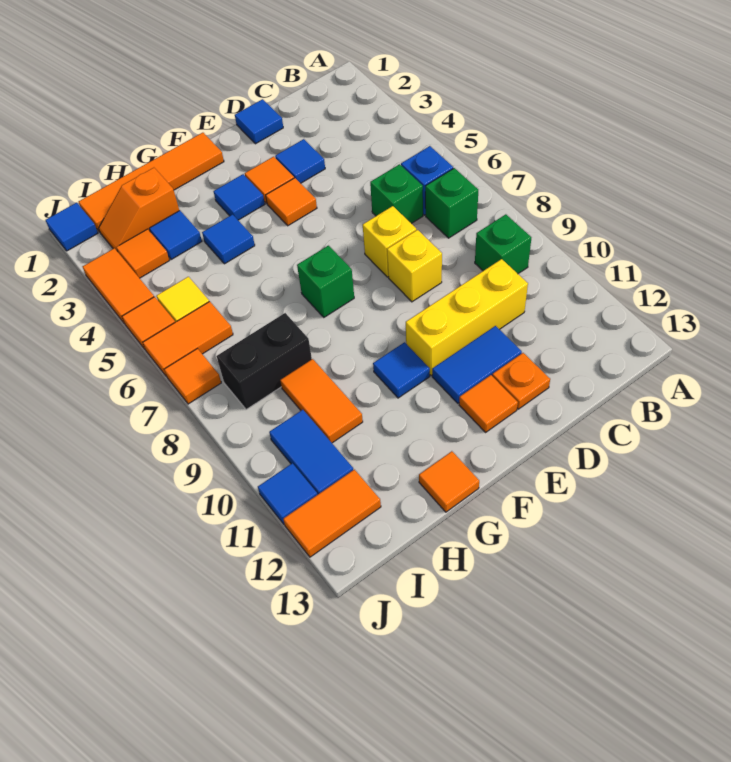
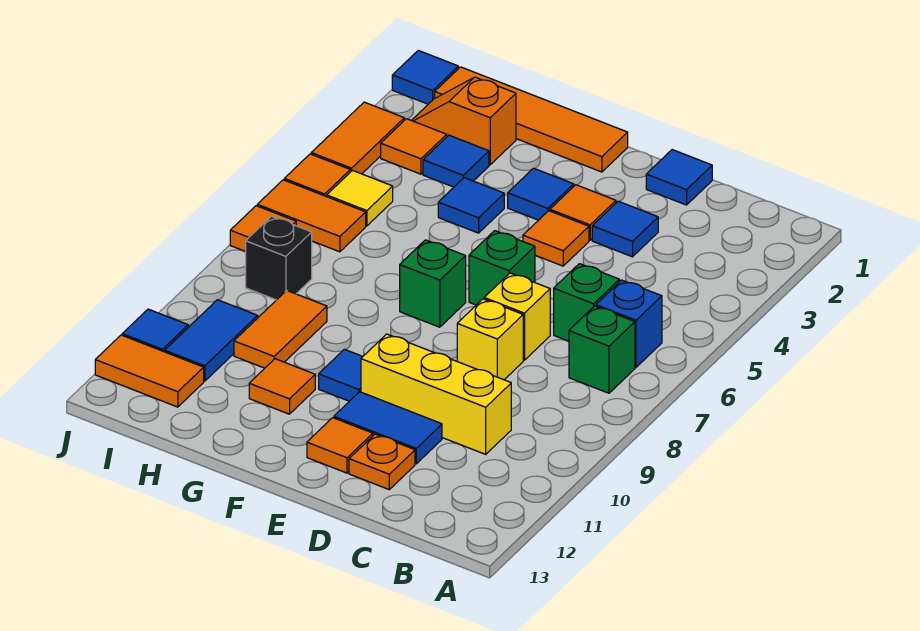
green brick B9 level 1 -> green brick E6 level 1
orange tile G13 level 1 -> orange tile G11 level 1
black brick H8:I8 level 1 -> black brick I8 level 1

